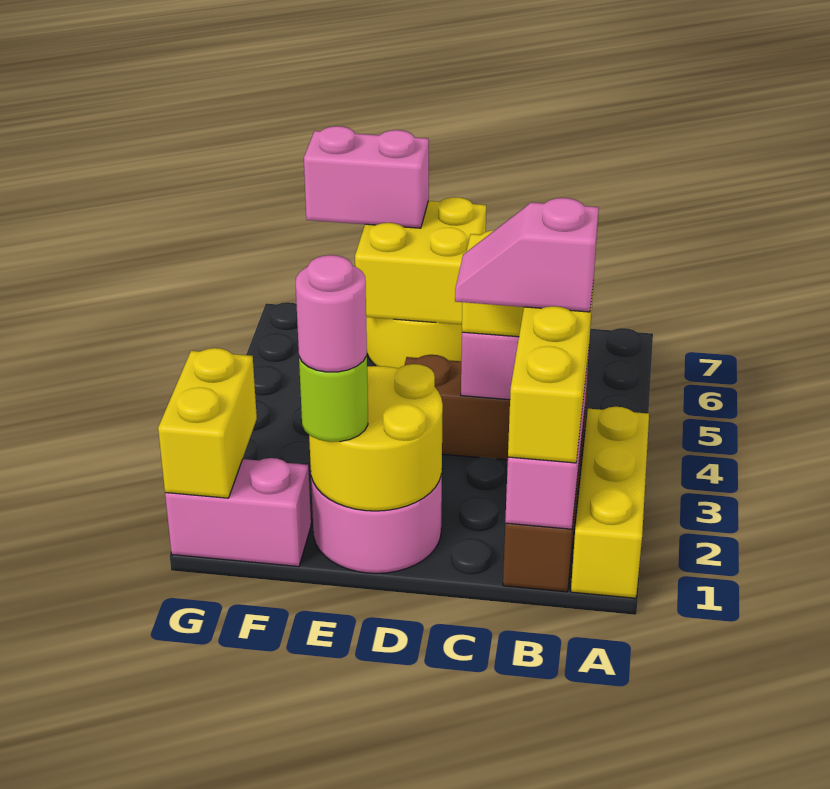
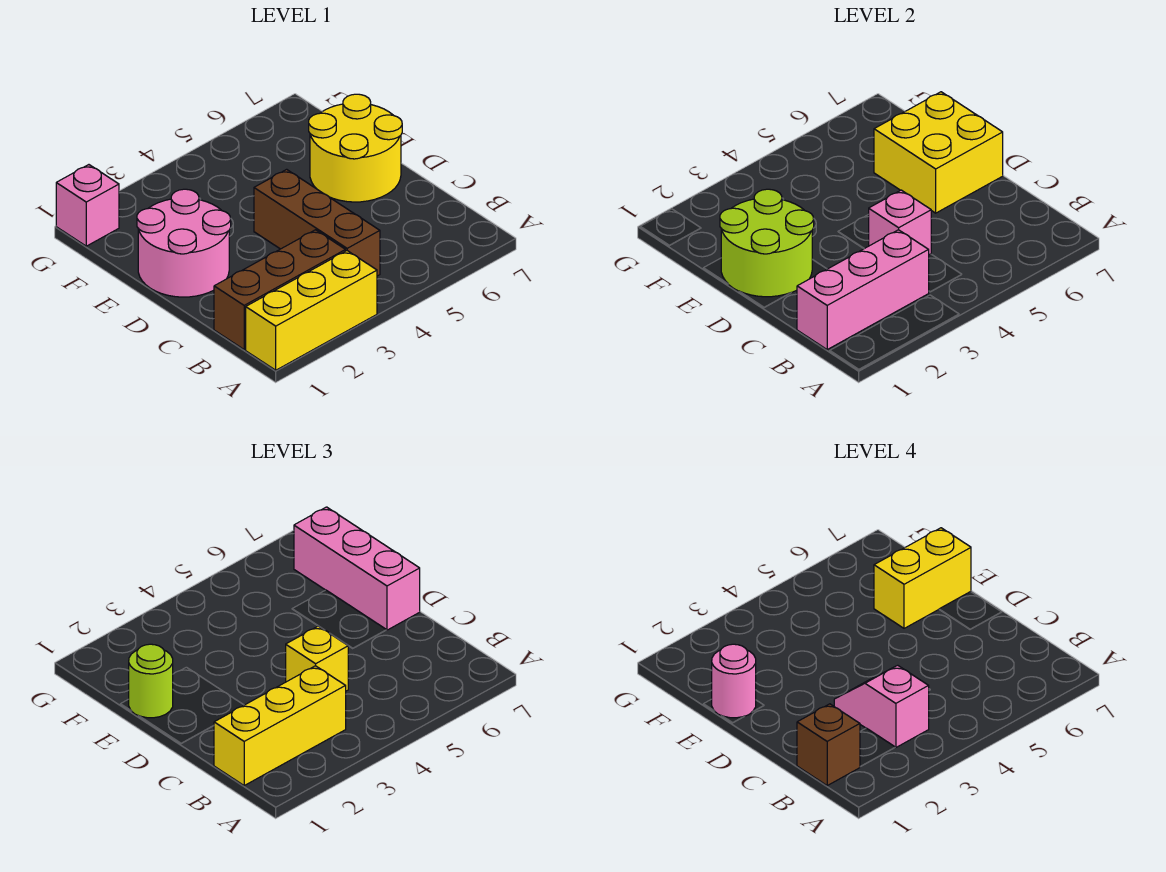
none -> brown brick B1 level 4
yellow round brick D1:E2 level 2 -> lime round brick D1:E2 level 2
pink brick E7:F7 level 3 -> pink brick D7:F7 level 3
pink brick F1:G1 level 1 -> pink brick G1 level 1
yellow brick G1:G2 level 2 -> yellow brick E6:E7 level 4

